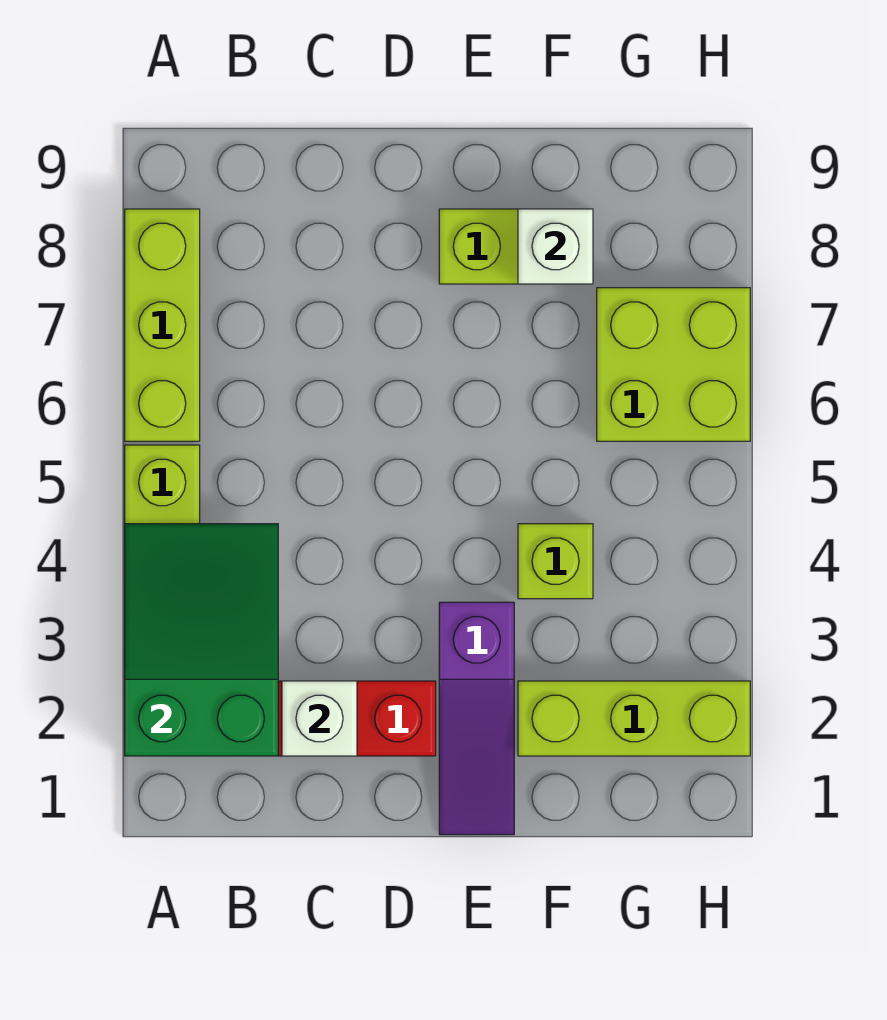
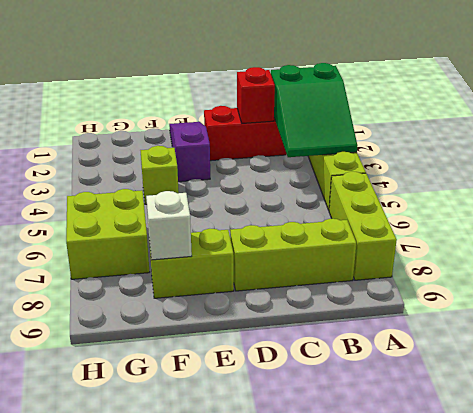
white brick C2 level 2 -> red brick C2 level 2
lime brick F2:H2 level 1 -> lime brick B8:D8 level 1

